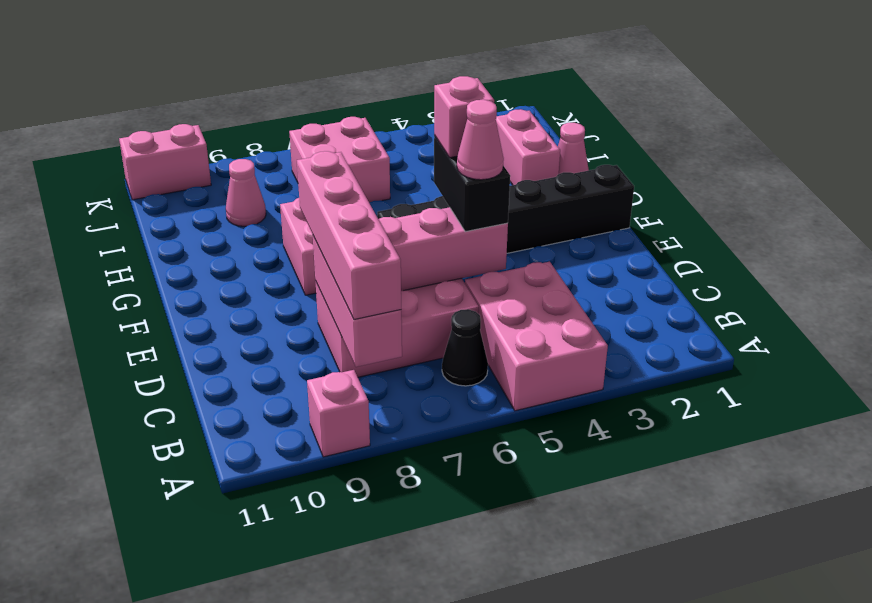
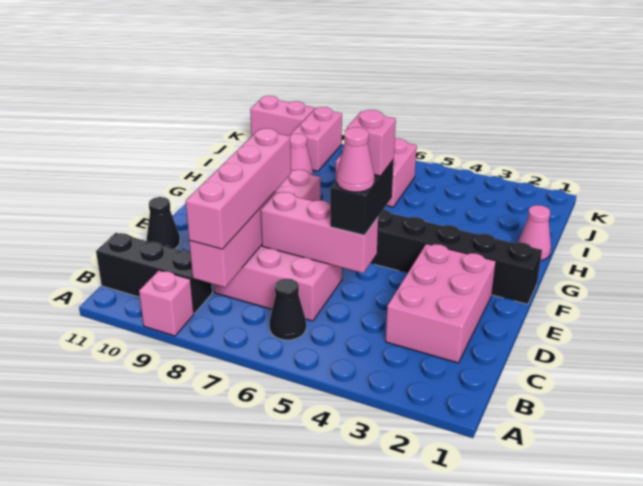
pink brick A4:C5 level 1 -> pink brick C2:E3 level 1
none -> black brick B9:B11 level 1
none -> black cone D11 level 1
pink brick H2:I2 level 1 -> pink brick J9:K9 level 1

